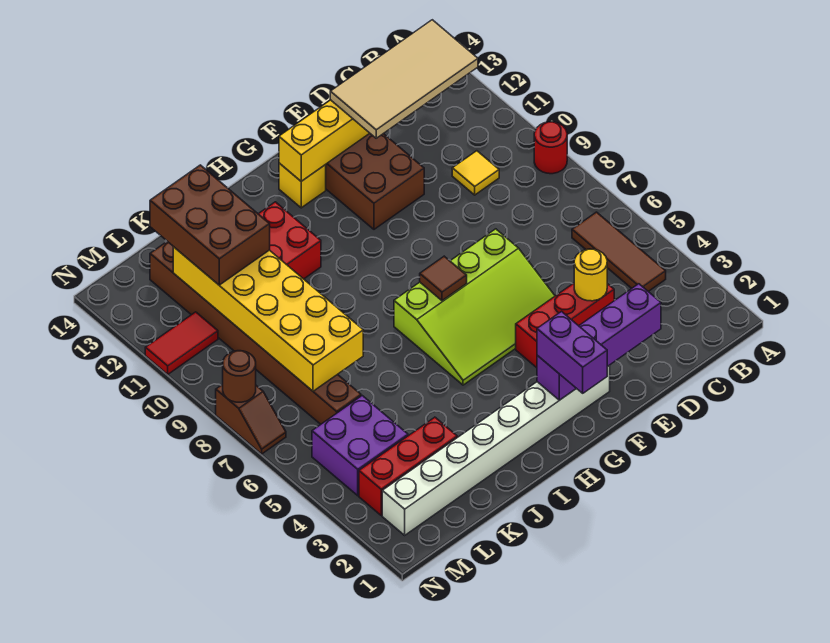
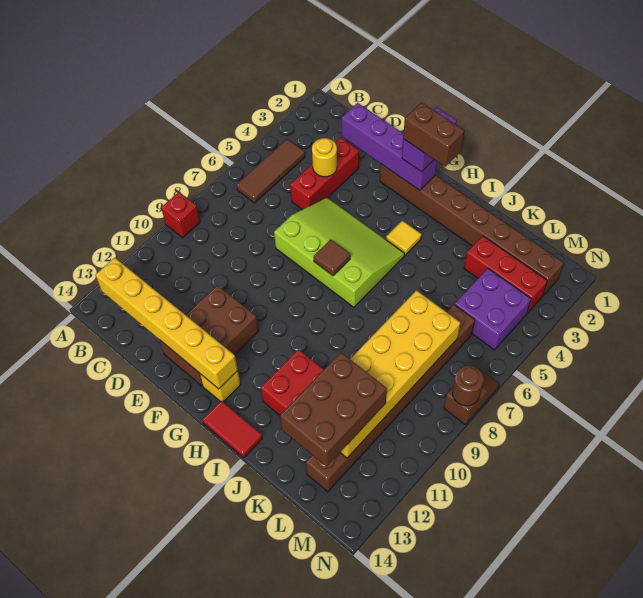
red round brick A9 level 1 -> red brick A9 level 1
tan tile B12:E13 level 3 -> none
yellow tile C10 level 1 -> yellow tile H4 level 1
red brick D4:F4 level 1 -> red brick D3:D5 level 1
white brick F2:M2 level 1 -> brown brick F2:M2 level 1
none -> brown brick G2:H2 level 4
red tile M11:N11 level 1 -> red tile H14:I14 level 1

